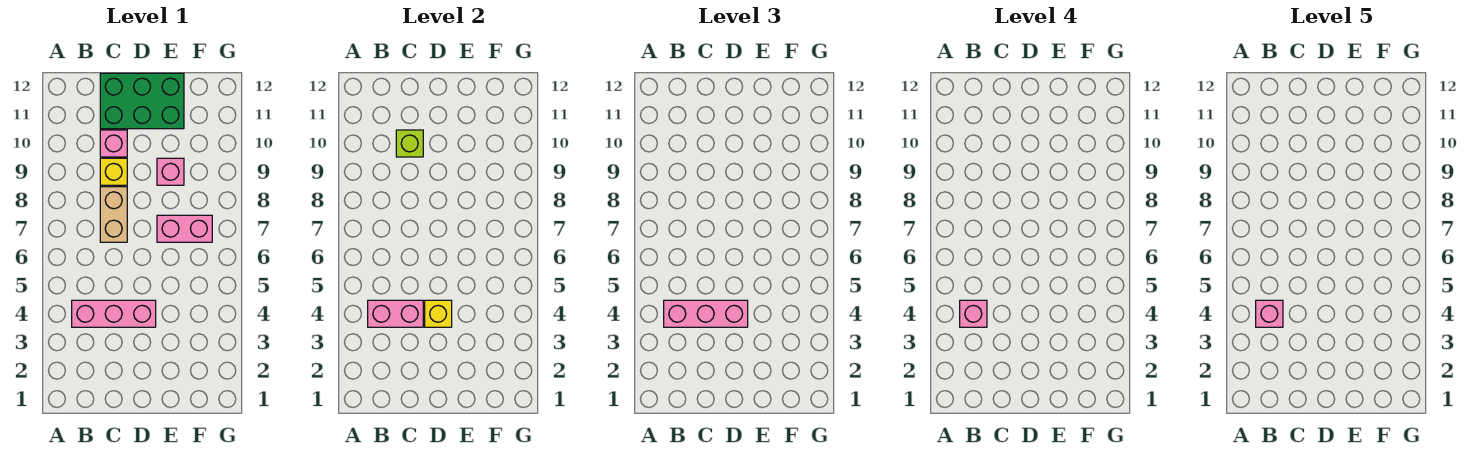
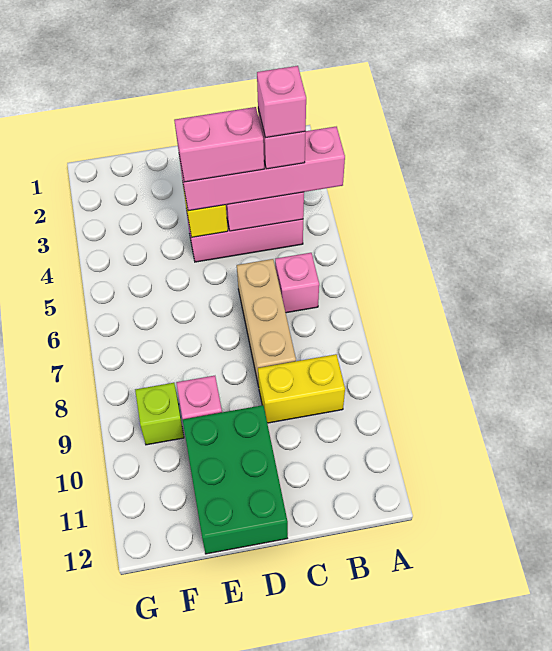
pink brick B4:D4 level 3 -> pink brick A4:D4 level 3
tan brick C7:C8 level 1 -> tan brick C6:C8 level 1
yellow brick C9 level 1 -> yellow brick B9:C9 level 1
pink brick C10 level 1 -> pink brick B6 level 1
lime brick C10 level 2 -> lime brick F9 level 1
green brick C11:E12 level 1 -> green brick D10:E12 level 1
pink brick E7:F7 level 1 -> pink brick C4:D4 level 4

